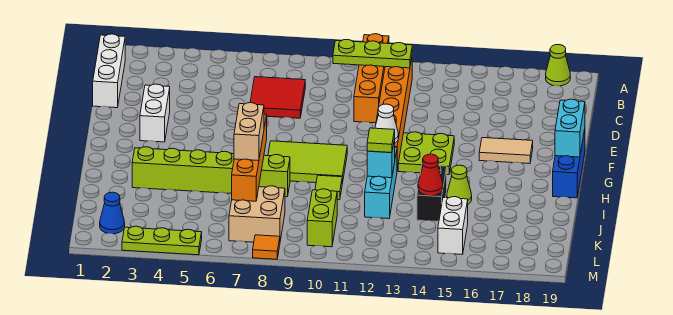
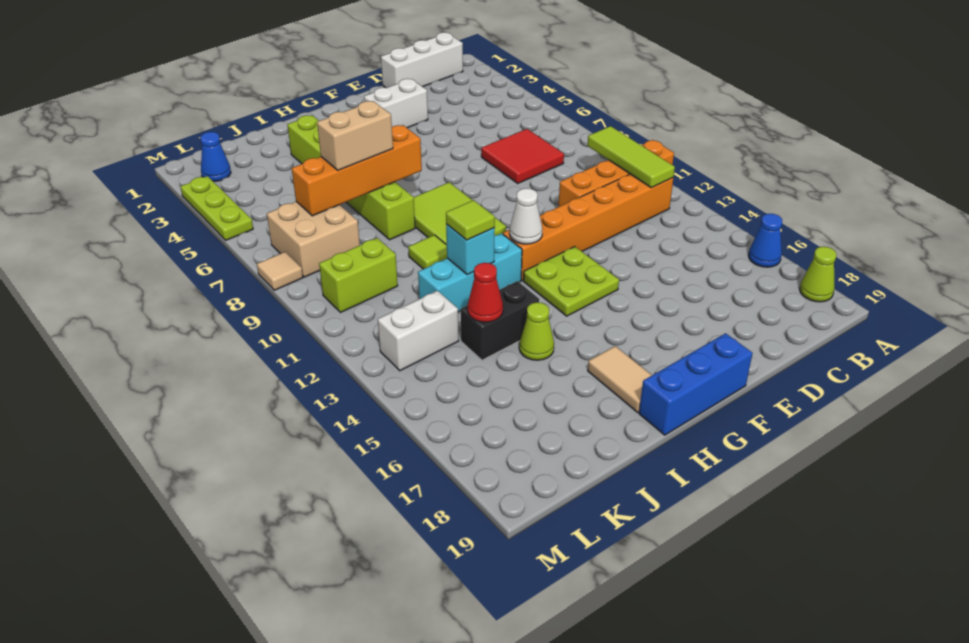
none -> blue cone A16 level 1
lime plate B10:B12 level 2 -> lime tile B10:B12 level 2
tan tile F16:F17 level 1 -> tan tile H17:H18 level 1
cyan brick F19:G19 level 2 -> none
white brick K15:L15 level 1 -> white brick K13:L13 level 1
orange tile M8 level 1 -> tan tile M8 level 1

